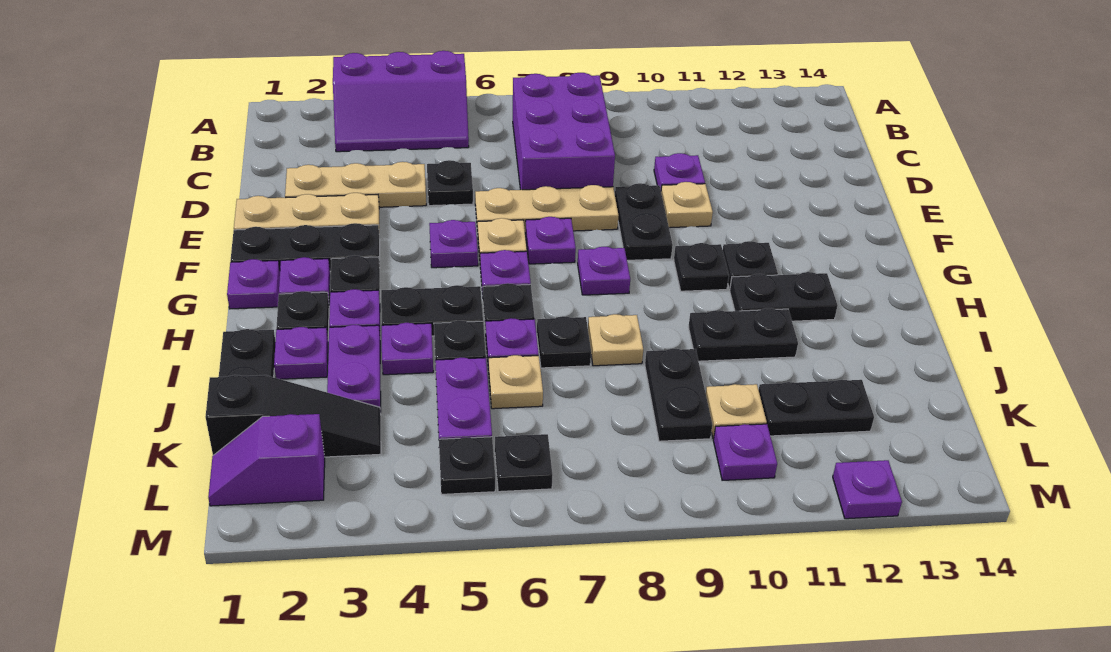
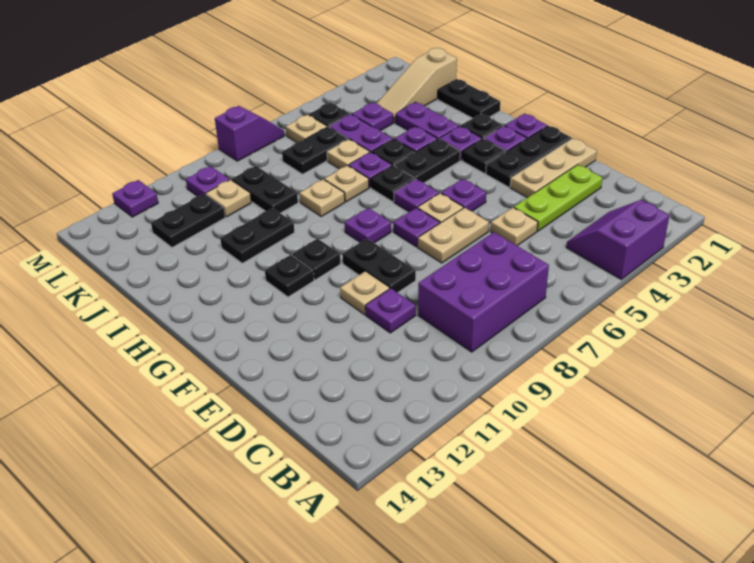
purple slope A3:B5 level 1 top A -> purple slope A3:B4 level 1 top A
purple brick B7:D8 level 1 -> purple brick B7:C9 level 1
tan plate D2:D4 level 1 -> lime plate D2:D4 level 1
black plate D5 level 1 -> tan plate D5 level 1
tan plate E6:E8 level 1 -> tan plate E6:E7 level 1
black plate H11:H12 level 1 -> black plate K6:K7 level 1
purple plate I2 level 1 -> purple plate K4 level 1
black plate I7 level 1 -> tan plate I7 level 1
black slope K1:K3 level 1 top 1 -> tan slope K1:K3 level 1 top 1
purple slope L1:L2 level 1 top 2 -> purple slope M7:M8 level 1 top 8
black plate L6 level 1 -> tan plate L6 level 1

